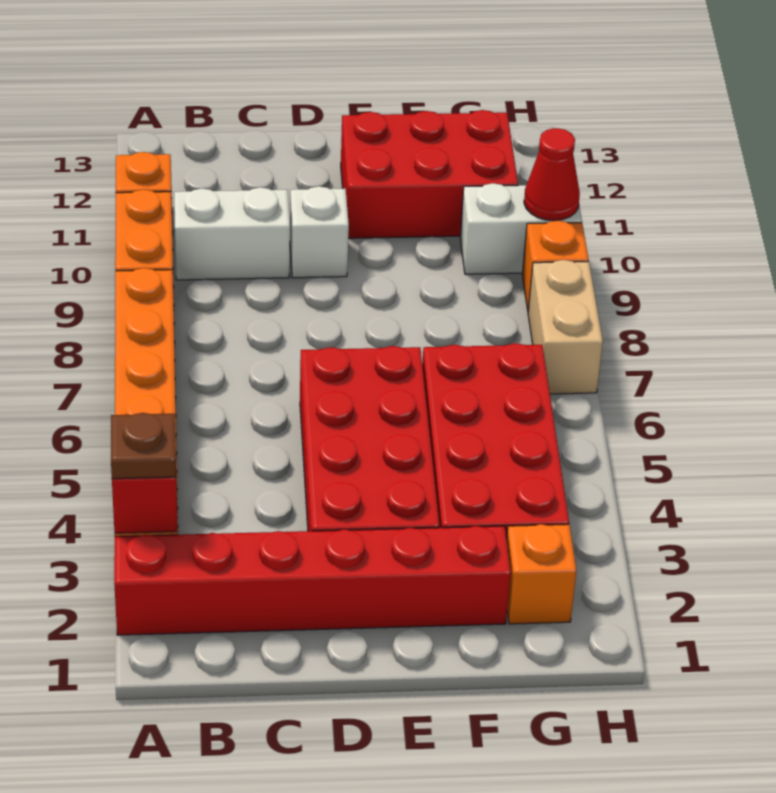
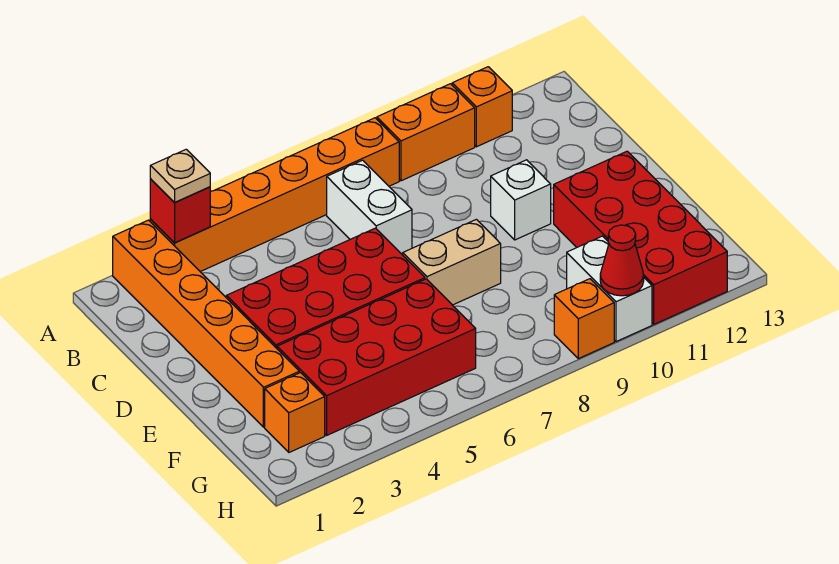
red brick A2:F2 level 1 -> orange brick A2:F2 level 1
brown plate A3 level 3 -> tan plate A3 level 3
white brick B10:C10 level 1 -> white brick B7:C7 level 1
red brick E11:G12 level 1 -> red brick E11:H12 level 1
tan brick H7:H8 level 1 -> tan brick E7:E8 level 1

